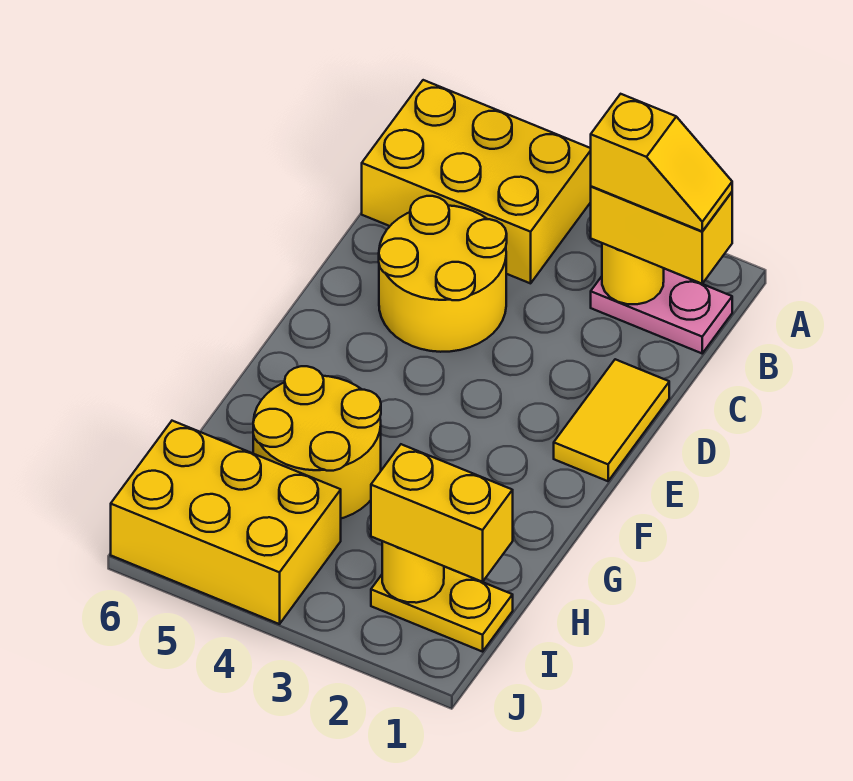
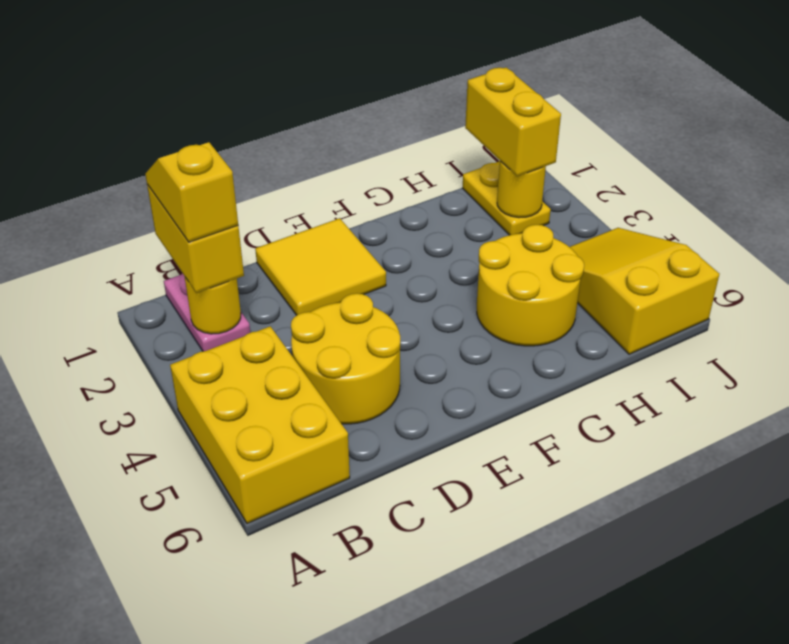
yellow tile D1:E1 level 1 -> yellow tile D1:E2 level 1
yellow brick I4:J6 level 1 -> yellow slope I4:J6 level 1 top 6

